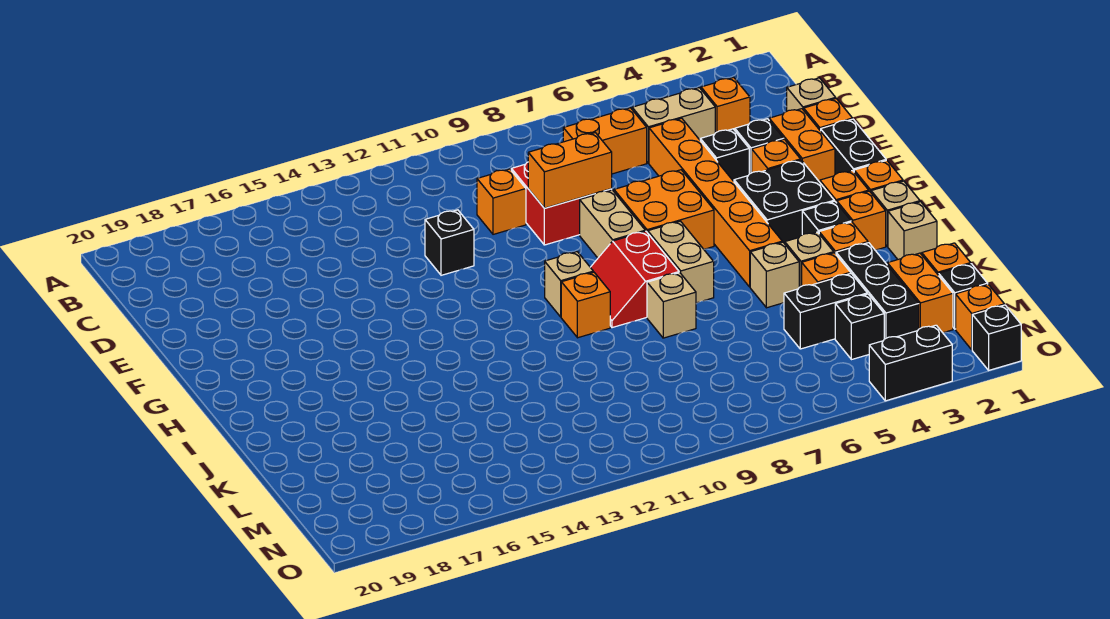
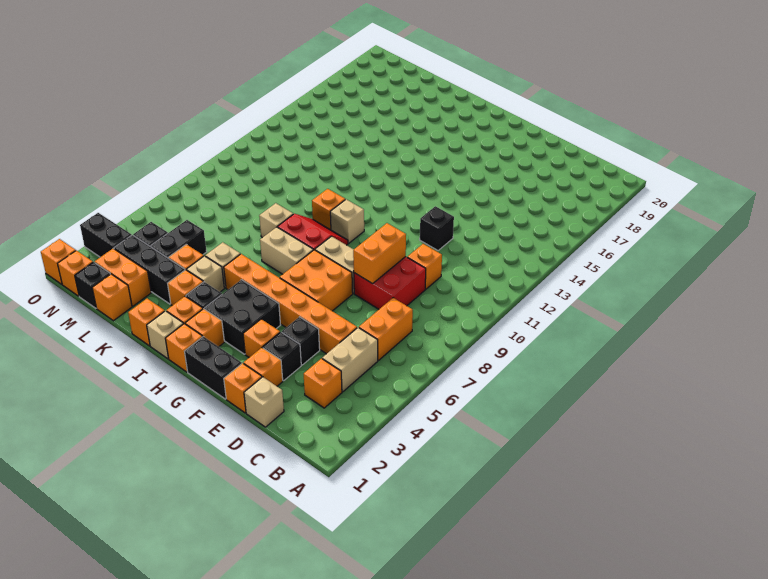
orange brick E2:F2 level 1 -> orange brick E2 level 1
tan brick J1 level 1 -> orange brick J1 level 1
black brick O1 level 1 -> orange brick O1 level 1
black brick O3:O4 level 1 -> black brick N3:O3 level 1

